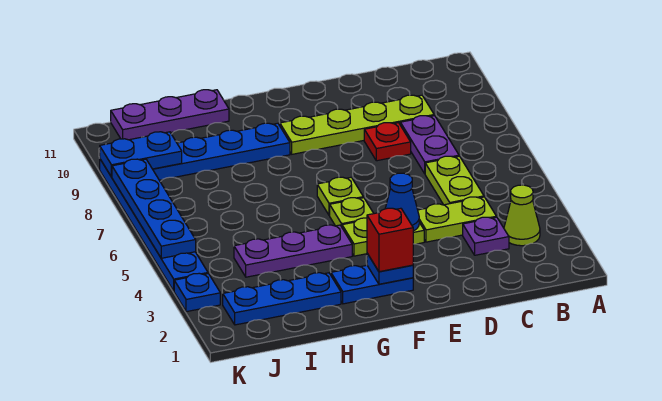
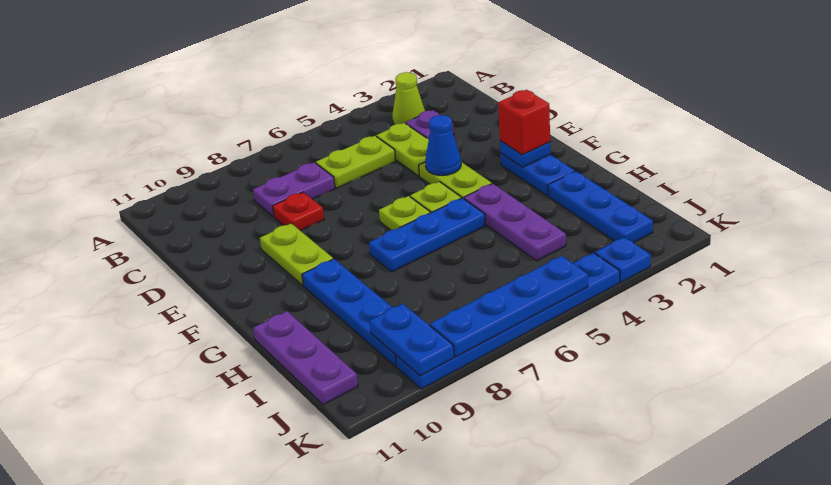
lime plate C9:F9 level 1 -> lime plate E9:F9 level 1
none -> blue plate G5:G7 level 1

